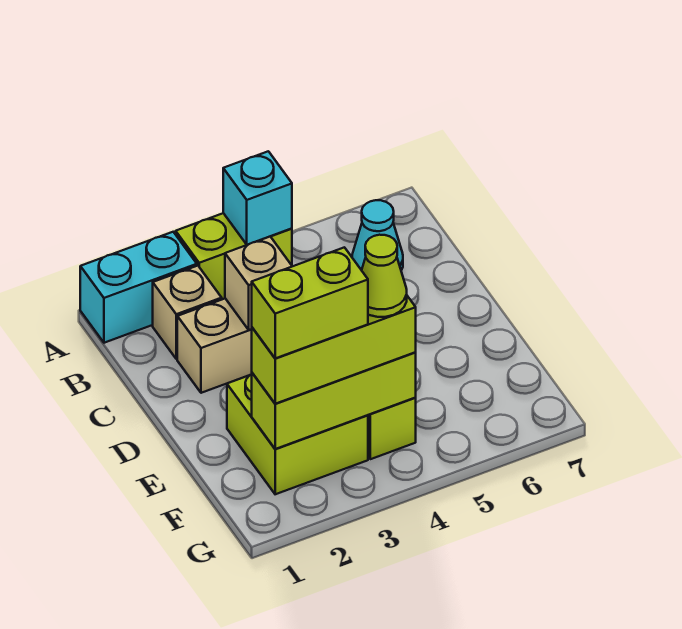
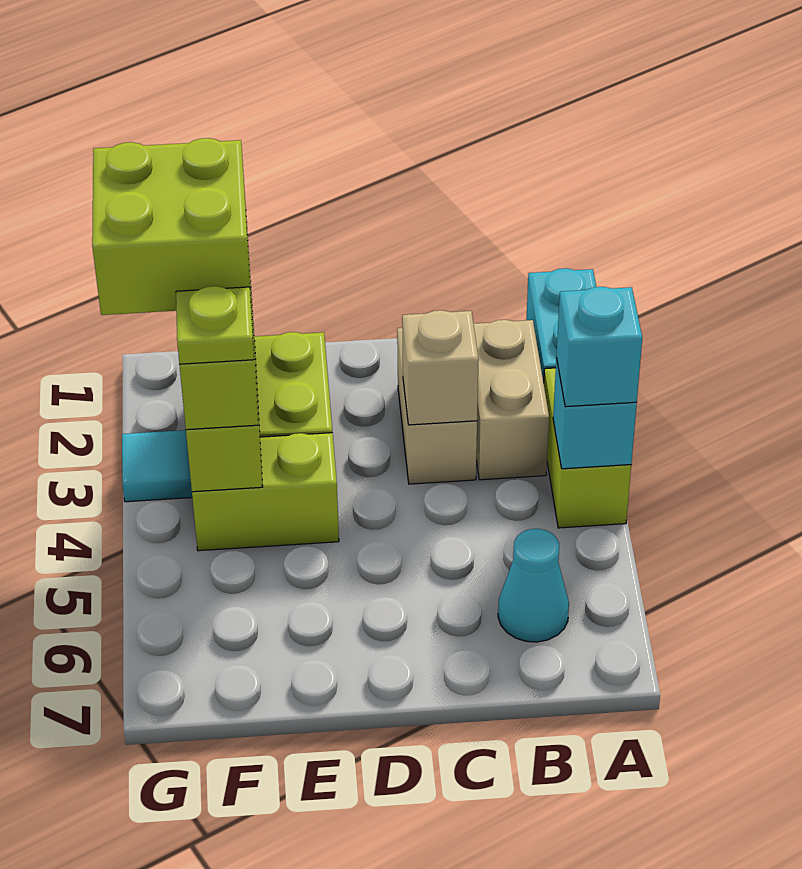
none -> cyan brick A4 level 3
tan brick B2 level 1 -> tan brick B2:B3 level 1
lime brick F2:F3 level 4 -> lime brick F2:G3 level 4
lime cone F4 level 4 -> lime plate F4 level 4
none -> cyan tile G3 level 1

